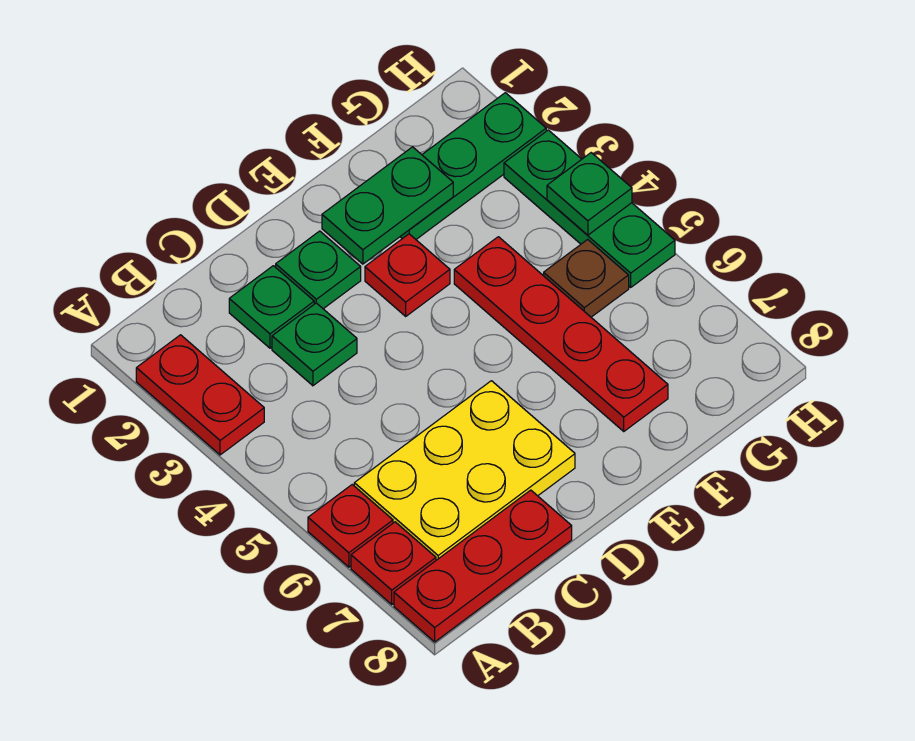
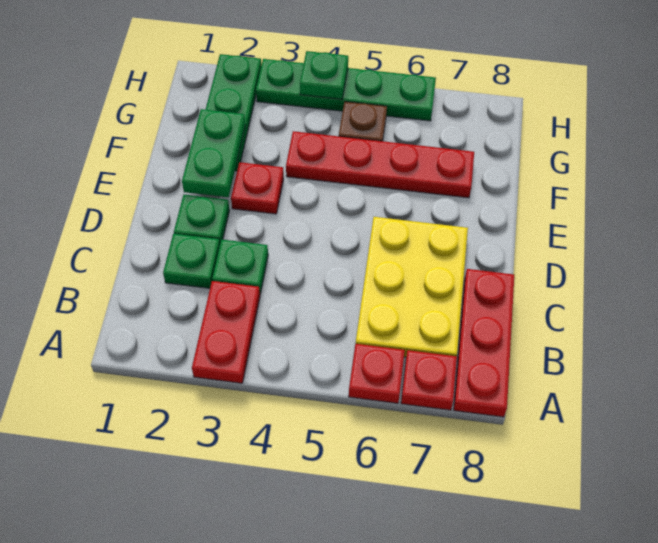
red plate A2:A3 level 1 -> red plate A3:B3 level 1
green plate H3:H5 level 1 -> green plate H3:H6 level 1

